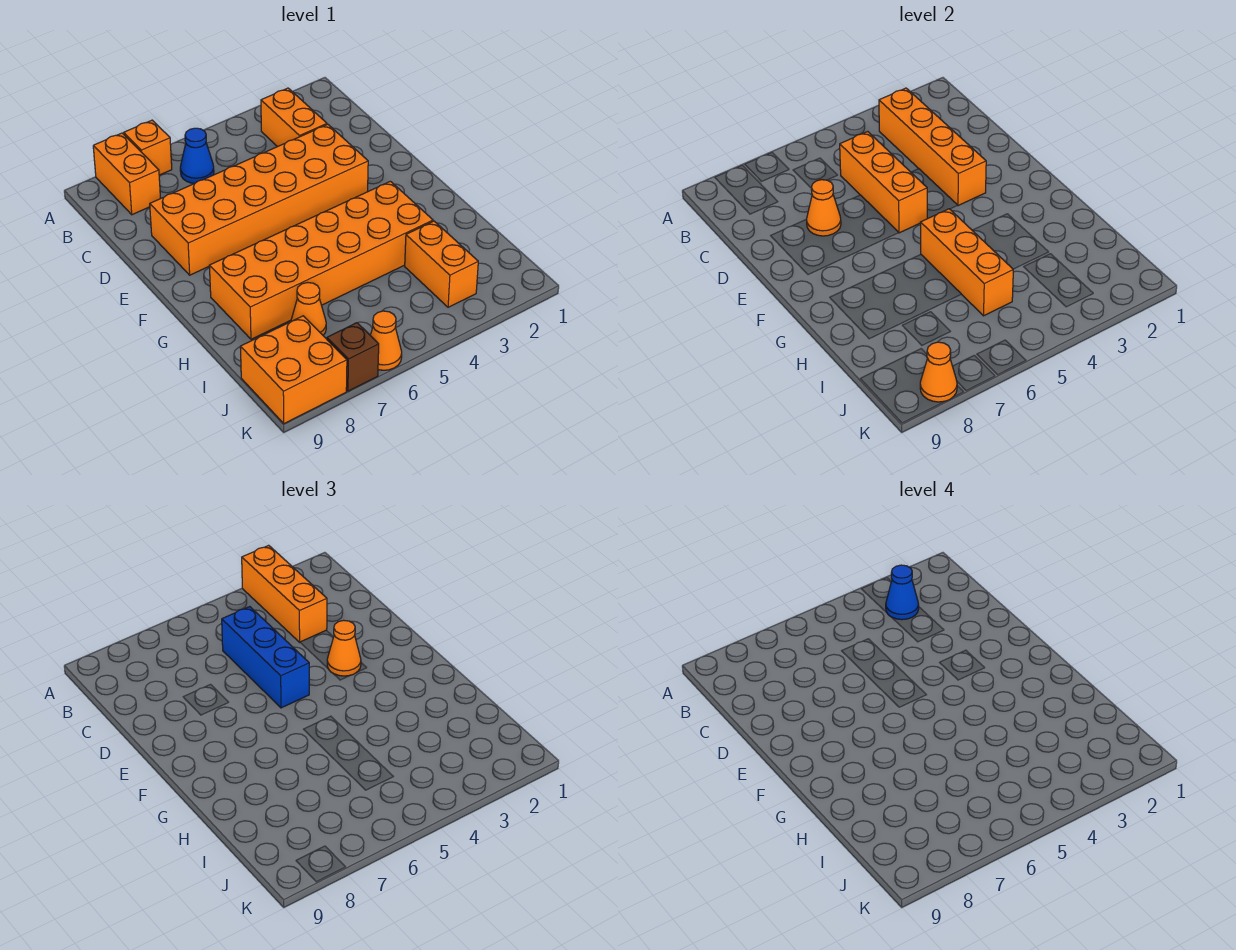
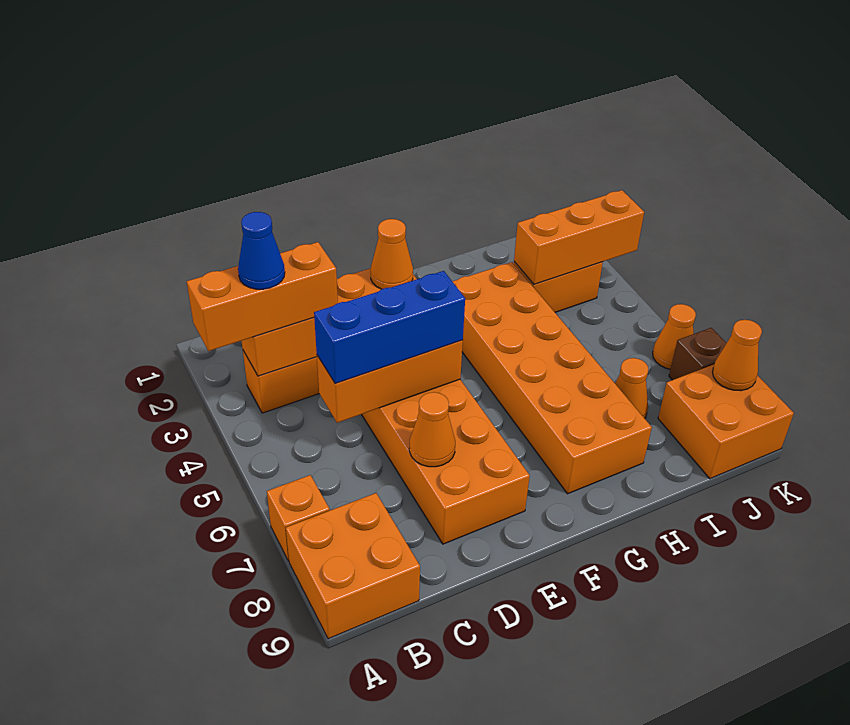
orange brick A8:B8 level 1 -> orange brick A8:B9 level 1
blue cone B6 level 1 -> none
orange brick G5:I5 level 2 -> orange brick I3:K3 level 2

